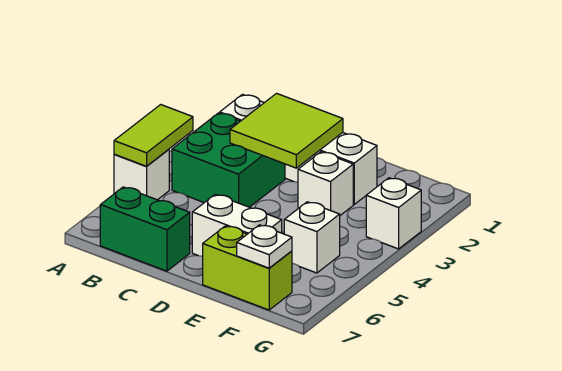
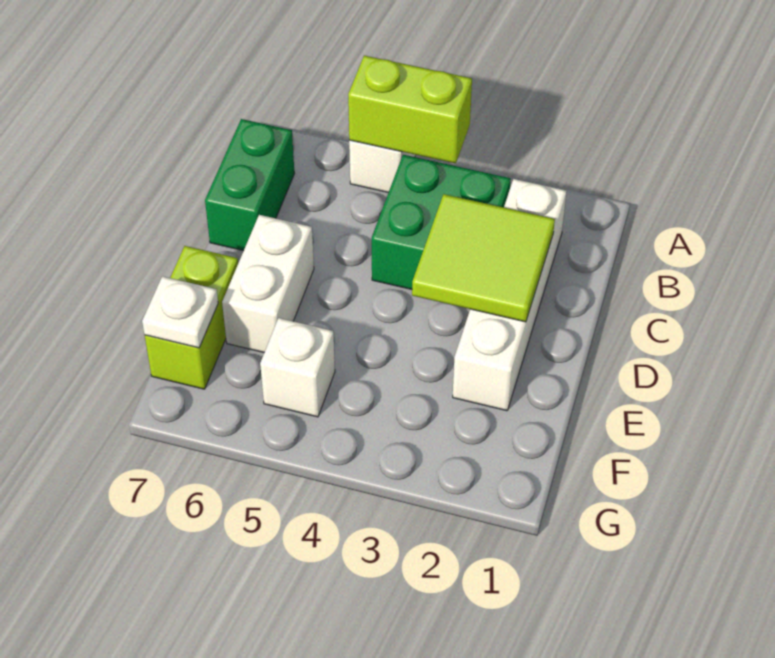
lime tile A4:A5 level 2 -> lime brick A4:A5 level 2
white brick E3 level 1 -> none
white brick G3 level 1 -> none

